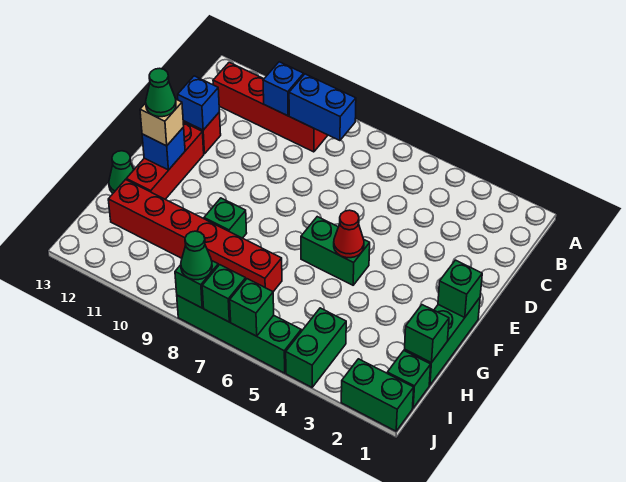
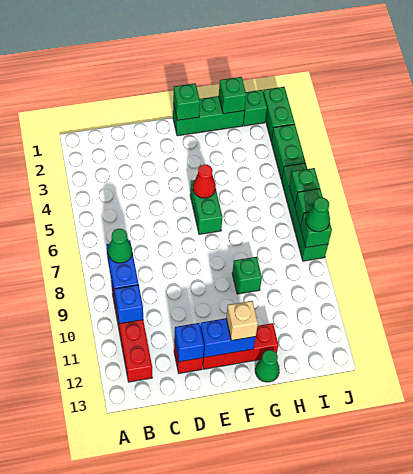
blue brick F12 level 2 -> blue brick E12:F12 level 2
green cone F12 level 4 -> green cone B8 level 3
red brick H7:H12 level 1 -> none
green brick I4:J4 level 1 -> green brick J3:J4 level 1

